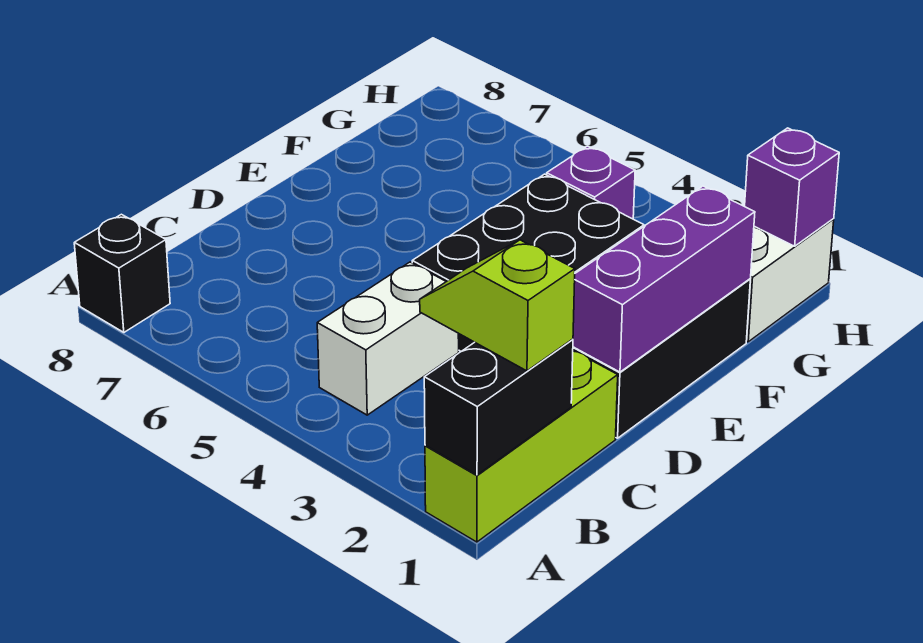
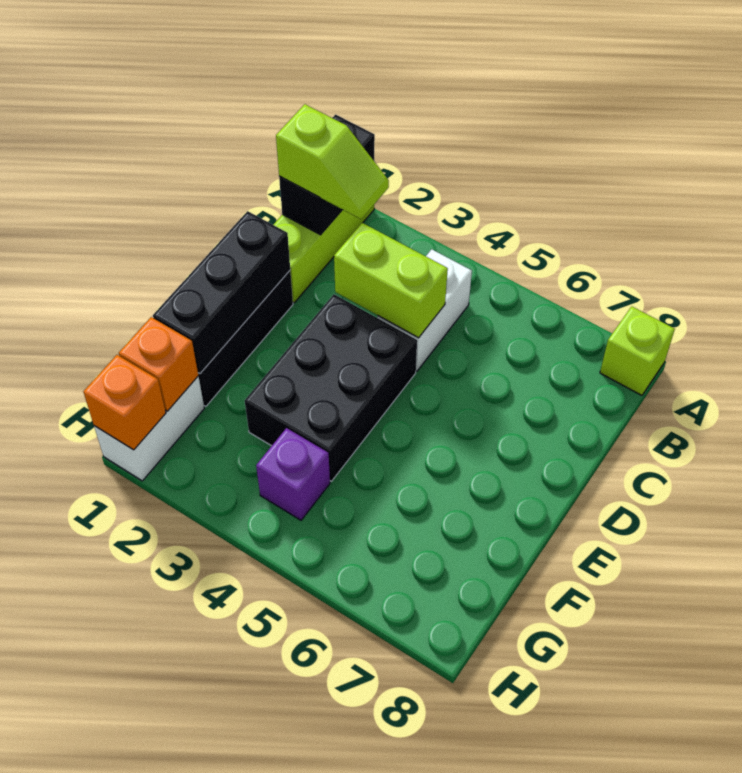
black brick A8 level 1 -> lime brick A8 level 1
none -> lime brick C3:C4 level 2
purple brick D1:F1 level 2 -> black brick D1:F1 level 2
none -> orange brick G1 level 2
purple brick H1 level 2 -> orange brick H1 level 2

